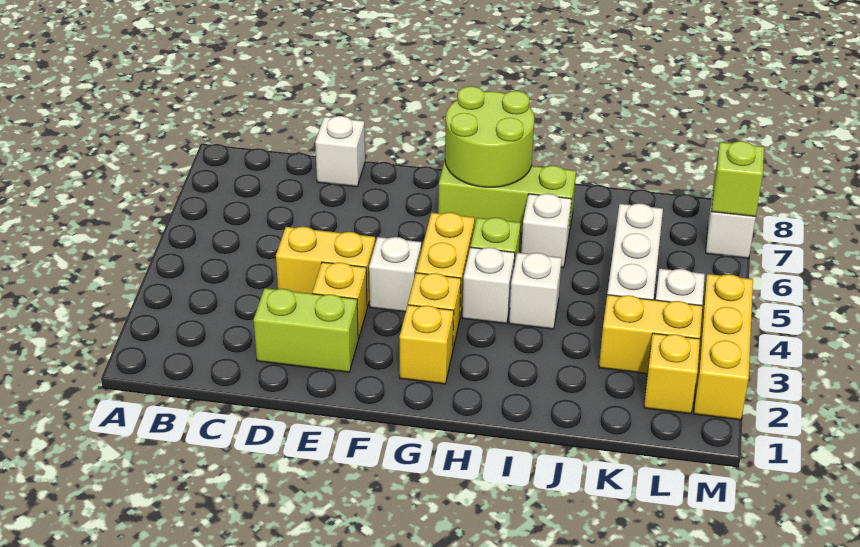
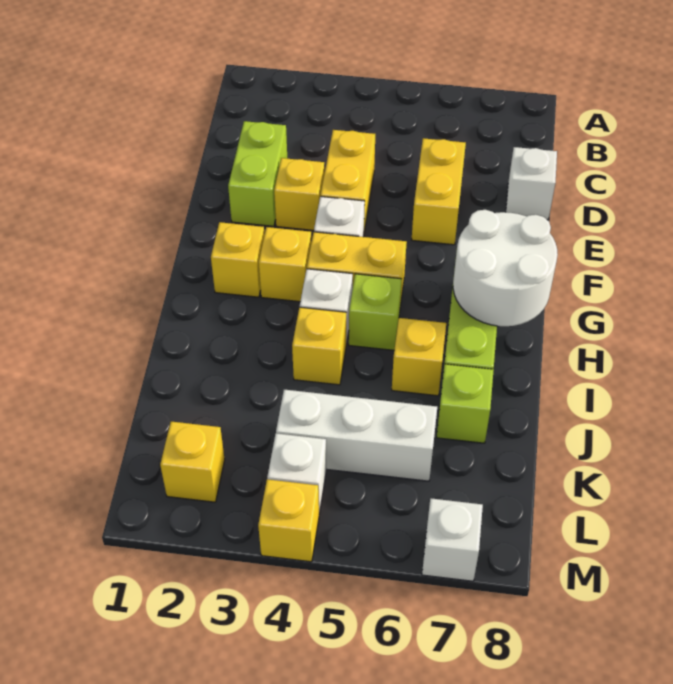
lime round brick G7:H8 level 2 -> white round brick G7:H8 level 2
white brick I4 level 1 -> yellow brick I4 level 1
white brick I6 level 1 -> yellow brick I6 level 1
yellow brick K3:L3 level 1 -> yellow brick D6:E6 level 1
yellow brick M2:M4 level 1 -> yellow brick M4 level 1
lime brick M7 level 2 -> lime brick J7 level 1

